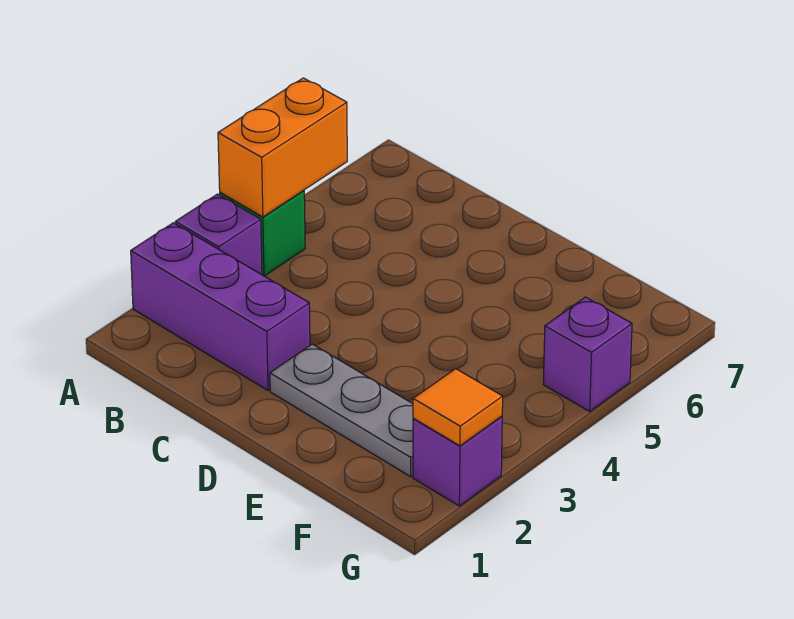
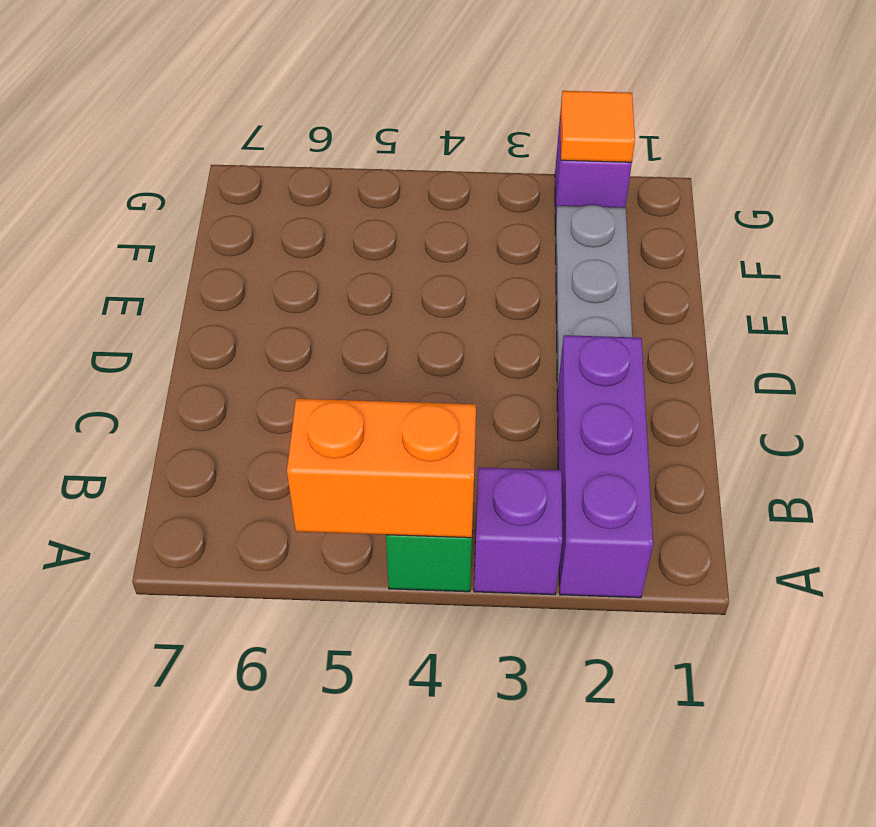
purple brick G5 level 1 -> none

